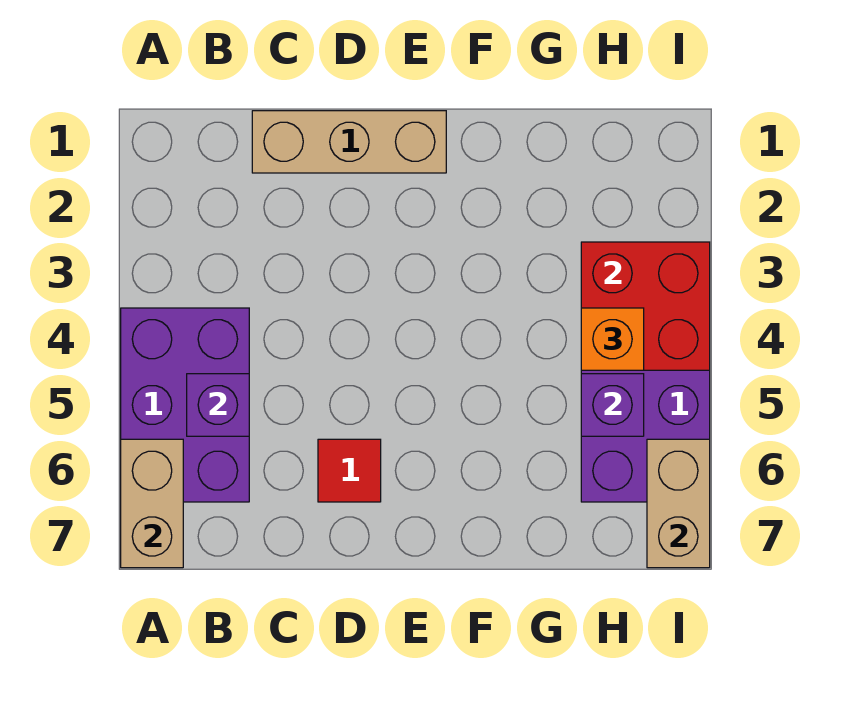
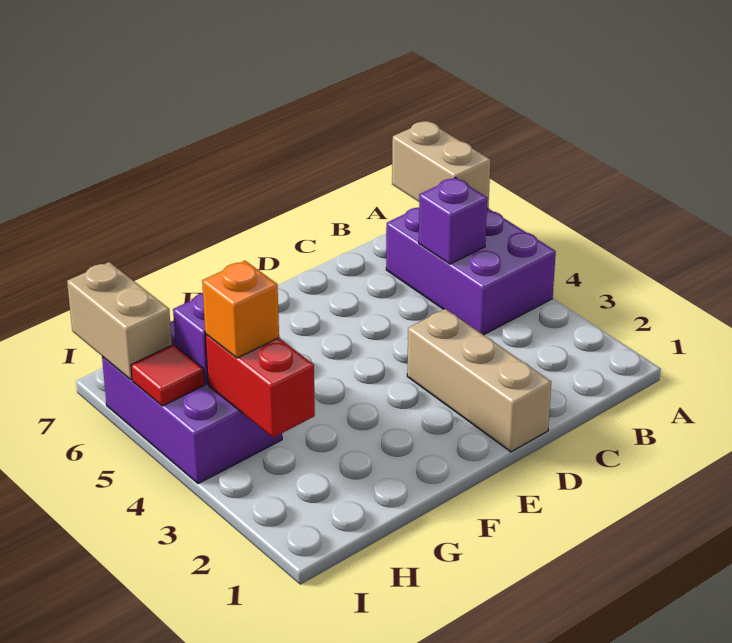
tan brick C1:E1 level 1 -> tan brick D1:D3 level 1
red tile D6 level 1 -> red tile I5 level 2
red brick H3:I4 level 2 -> red brick H3:H4 level 2

